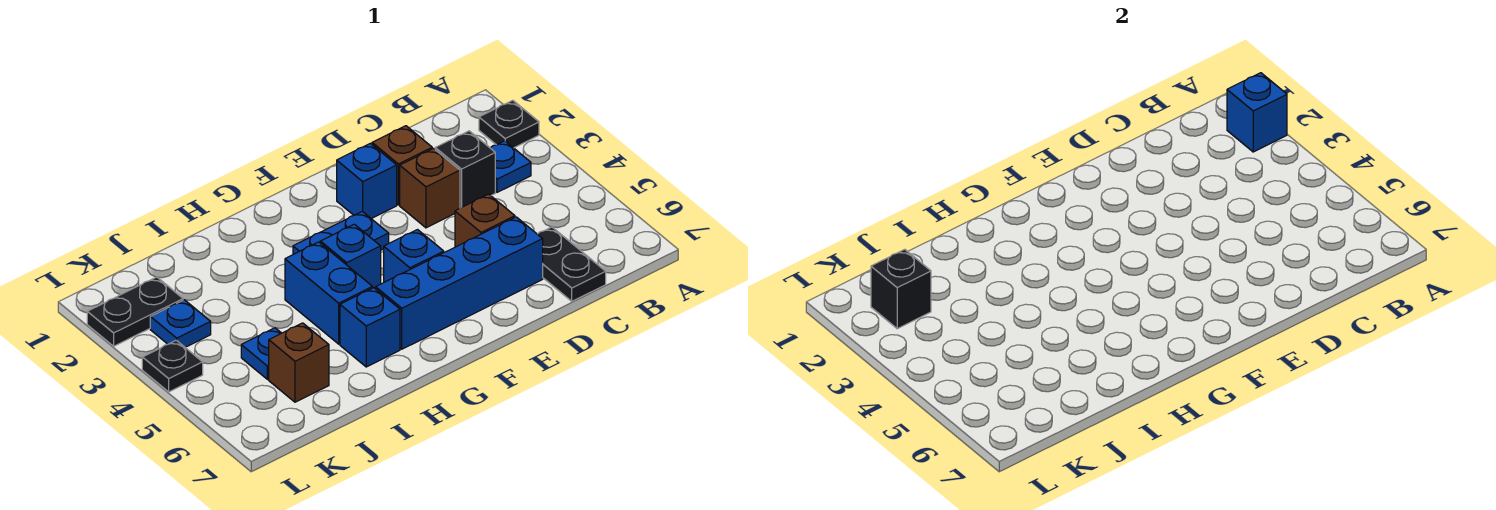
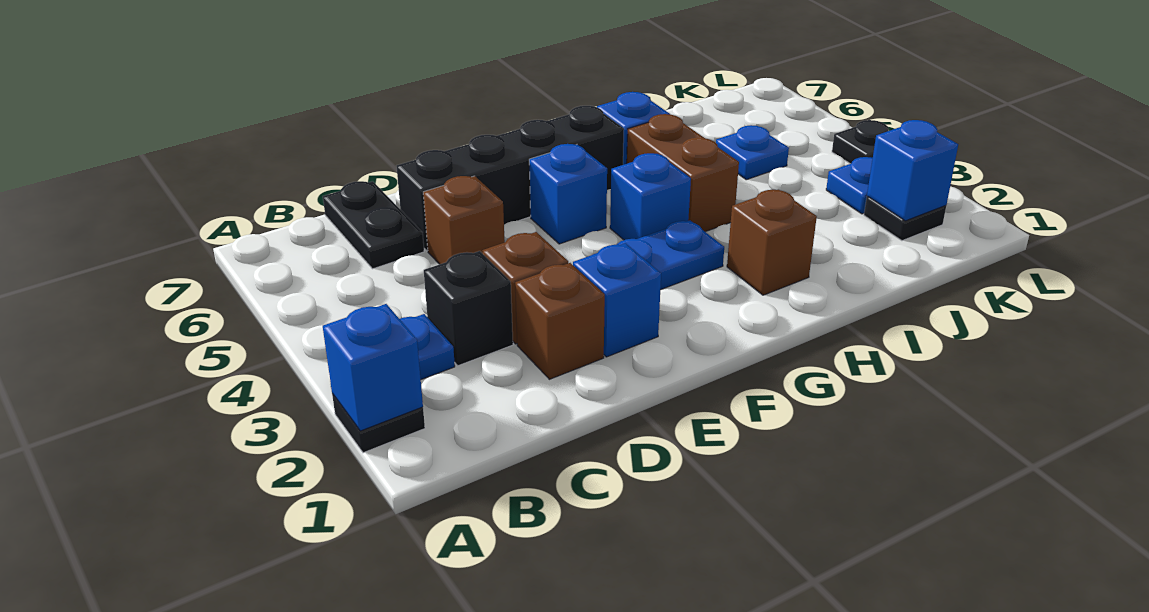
blue brick D6:G6 level 1 -> black brick D6:G6 level 1
blue brick H4:H5 level 1 -> brown brick H4:H5 level 1
brown brick J6 level 1 -> brown brick H2 level 1
black plate K2:L2 level 1 -> black plate K2 level 1
black brick K2 level 2 -> blue brick K2 level 2

